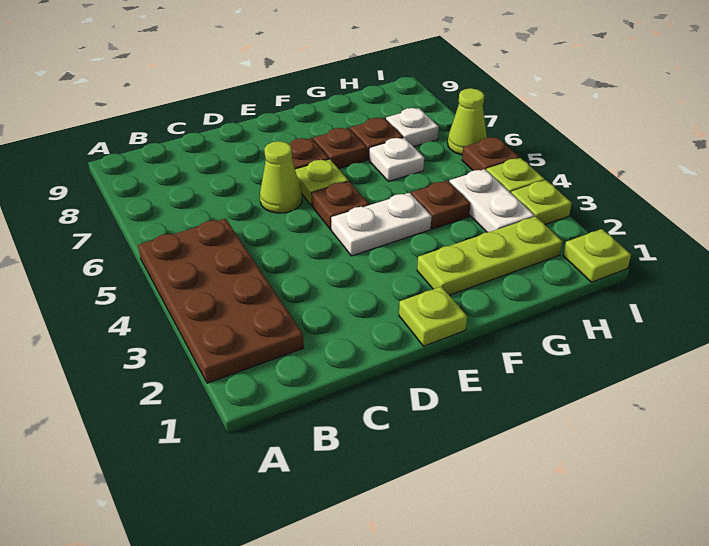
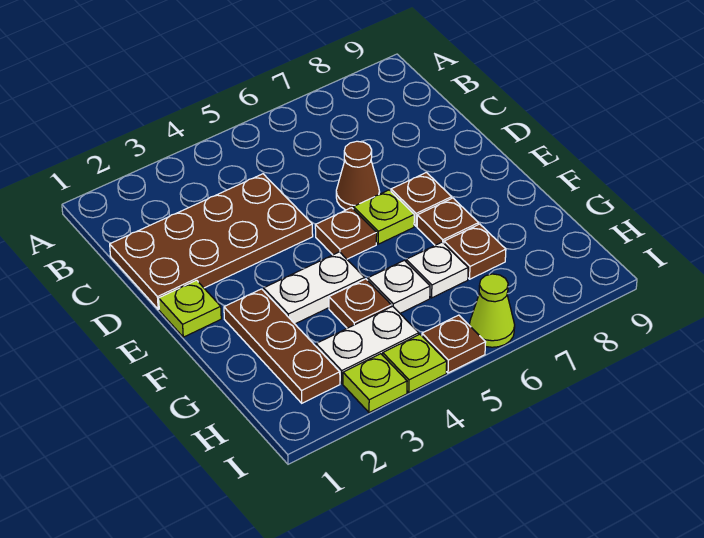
brown plate A2:B5 level 1 -> brown plate C1:D4 level 1
lime cone D6 level 1 -> brown cone D6 level 1
white plate E4:F4 level 1 -> white plate F3:F4 level 1
lime plate F2:H2 level 1 -> brown plate F2:H2 level 1
white plate H7 level 1 -> white plate G5 level 1
lime plate I1 level 1 -> none

